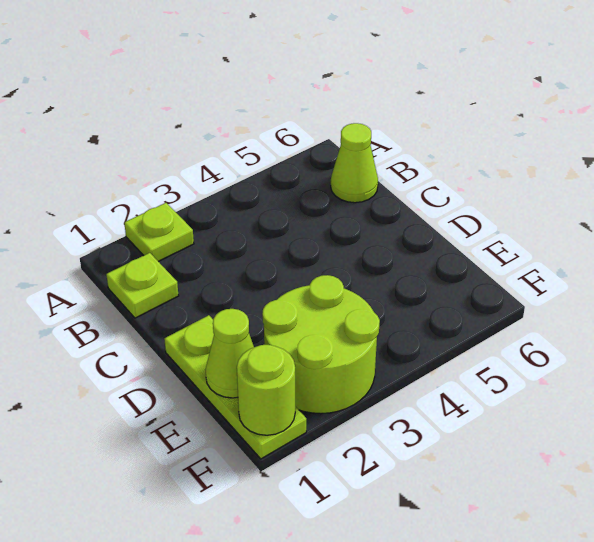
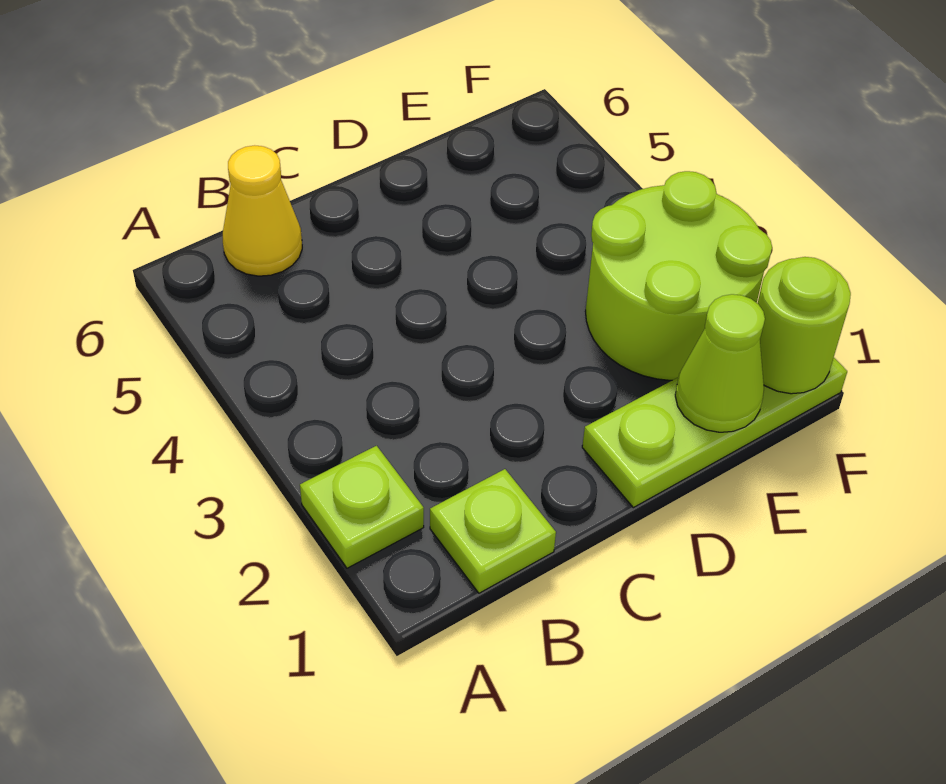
lime cone B6 level 1 -> yellow cone B6 level 1

